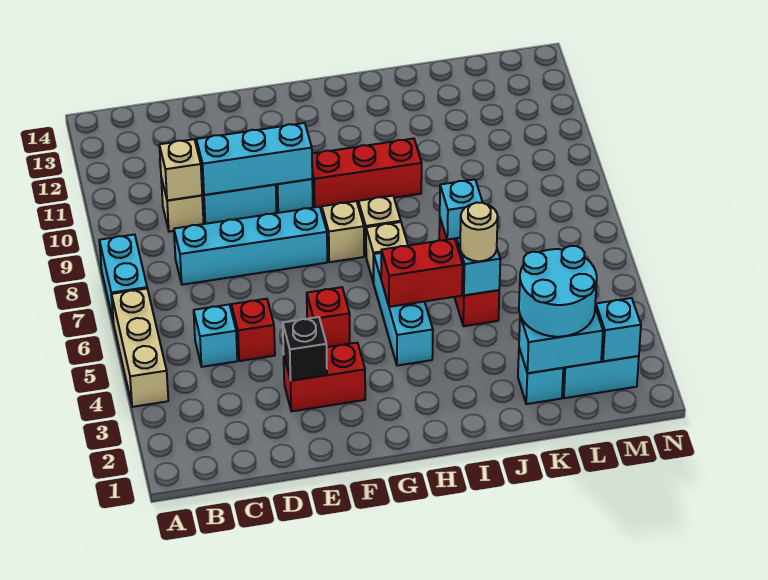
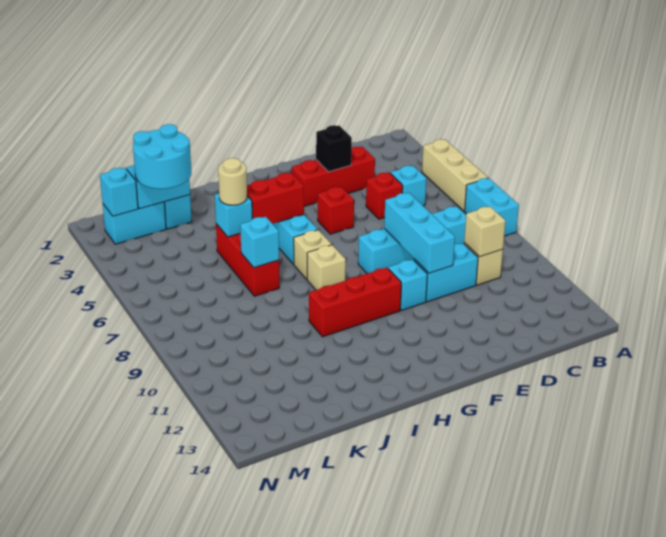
cyan brick D10:F10 level 2 -> cyan brick E8:E10 level 2
red brick E3:F3 level 1 -> red brick D3:F3 level 1
tan brick G8 level 1 -> none

